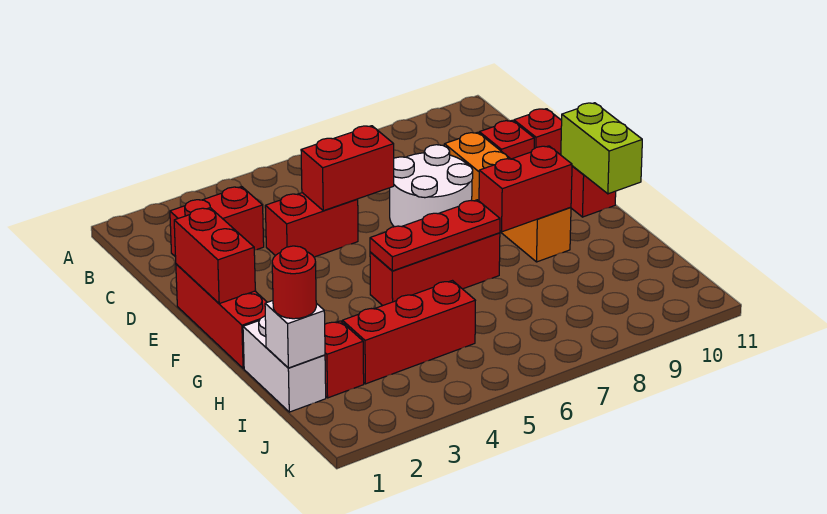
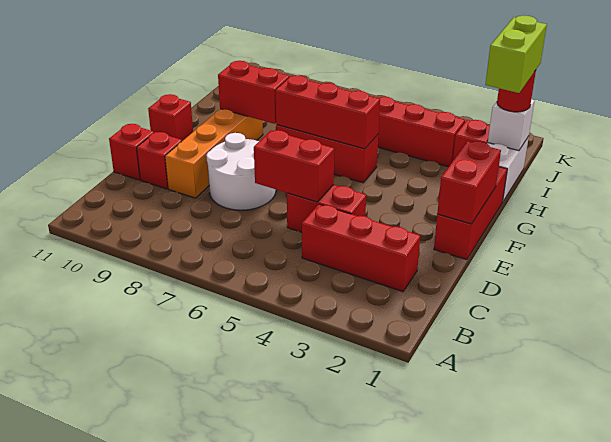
red brick C2:C3 level 1 -> red brick C2:C4 level 1
lime brick F11:G11 level 2 -> lime brick H1:I1 level 4
red plate G5:G7 level 2 -> red brick G5:G7 level 2

